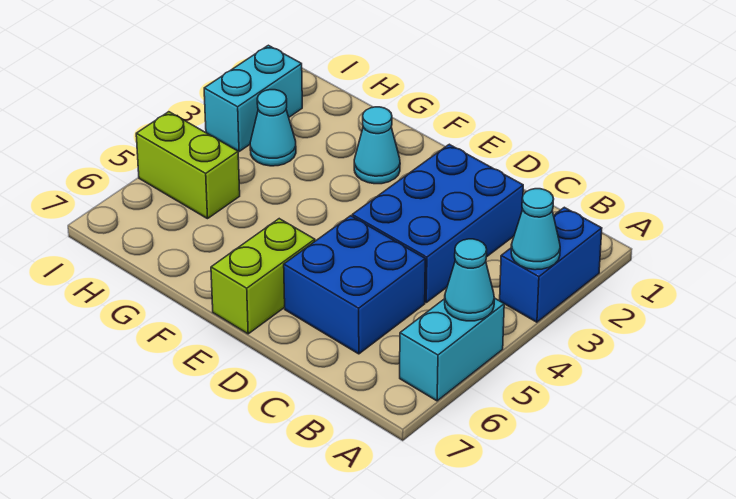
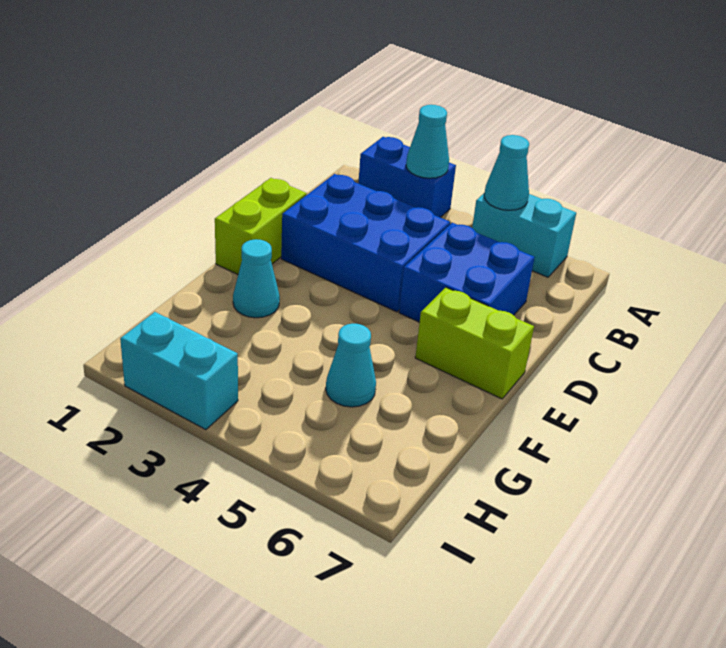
cyan cone H3 level 1 -> cyan cone G5 level 1
lime brick H5:I5 level 1 -> lime brick D1:E1 level 1

